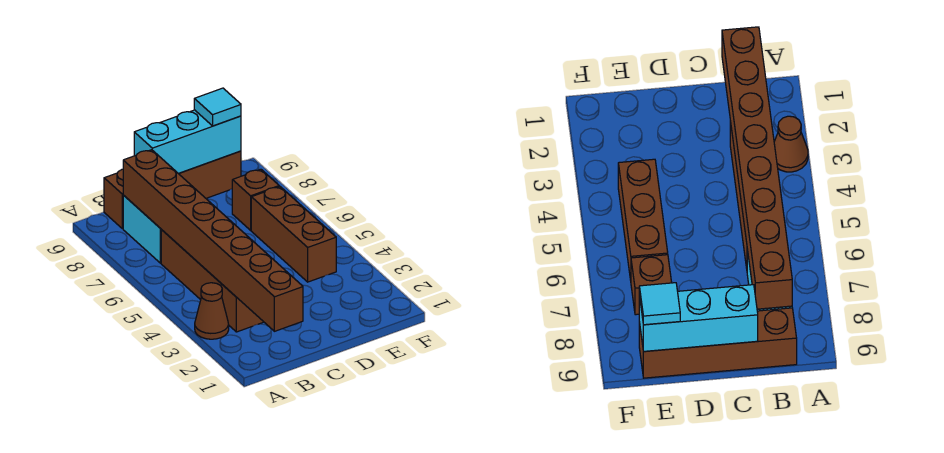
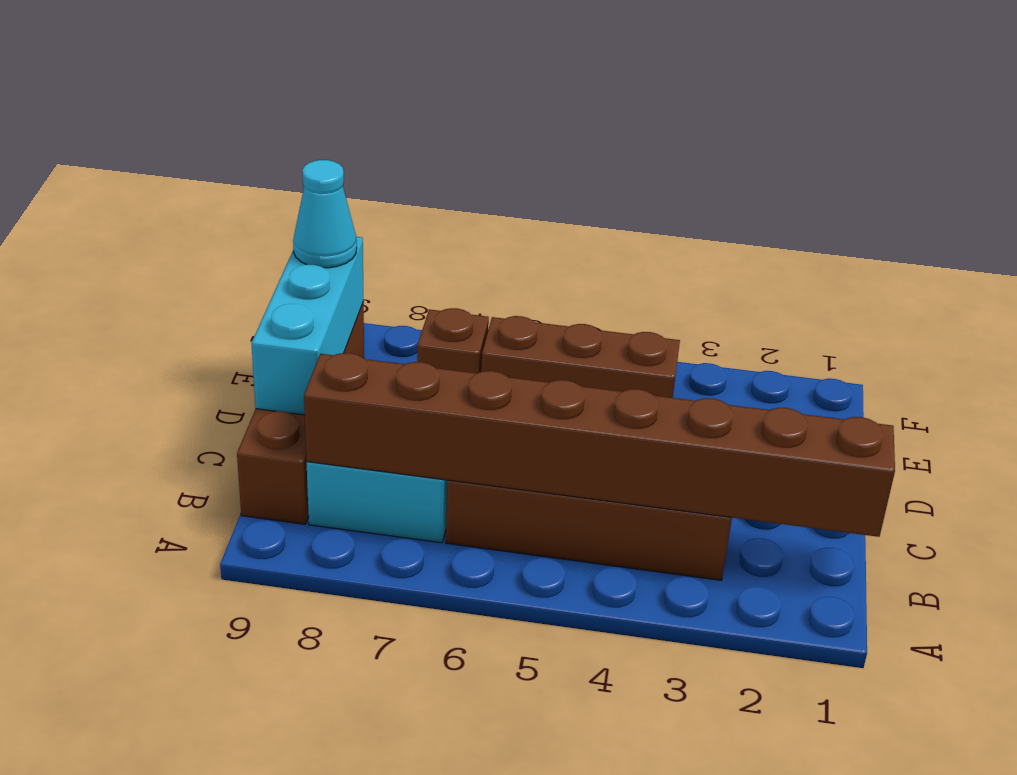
brown cone A3 level 1 -> none
cyan tile E9 level 3 -> cyan cone E9 level 3

